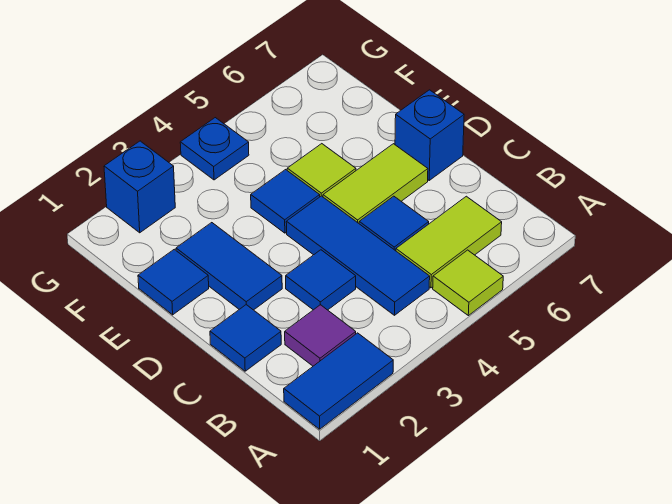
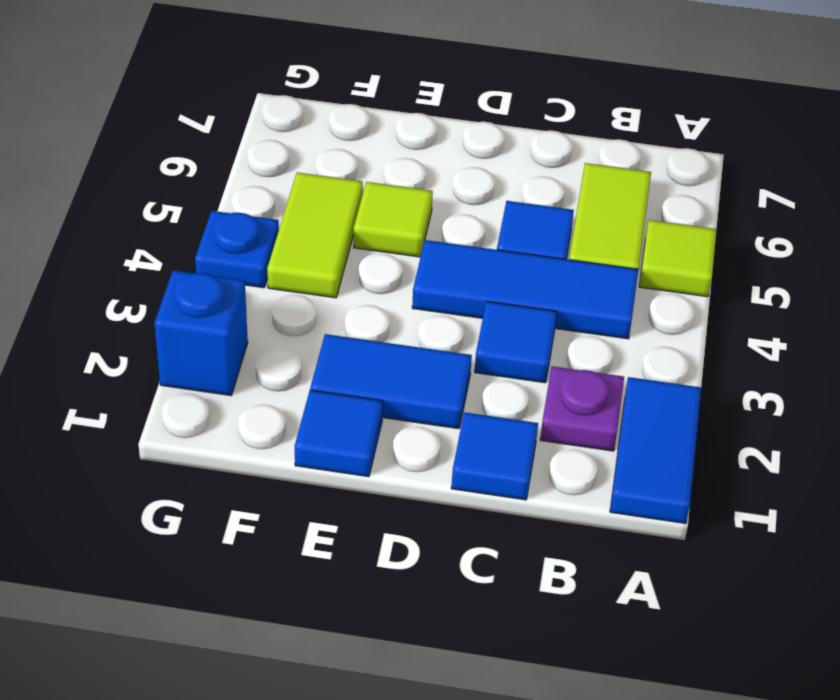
purple tile B2 level 1 -> purple plate B2 level 1
lime tile D5:D6 level 1 -> lime tile F4:F5 level 1
blue brick D7 level 1 -> none
blue tile E4 level 1 -> none

